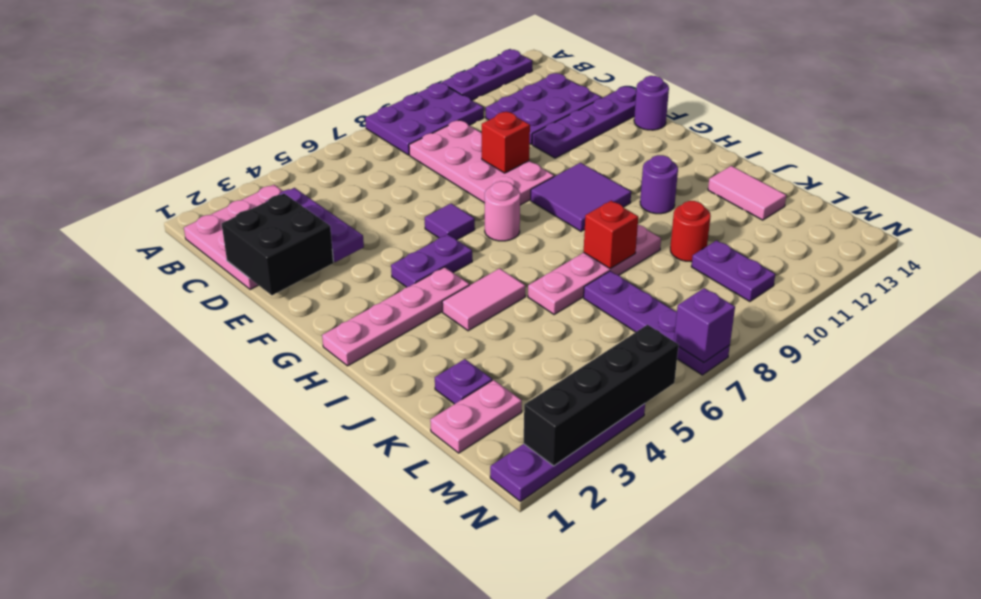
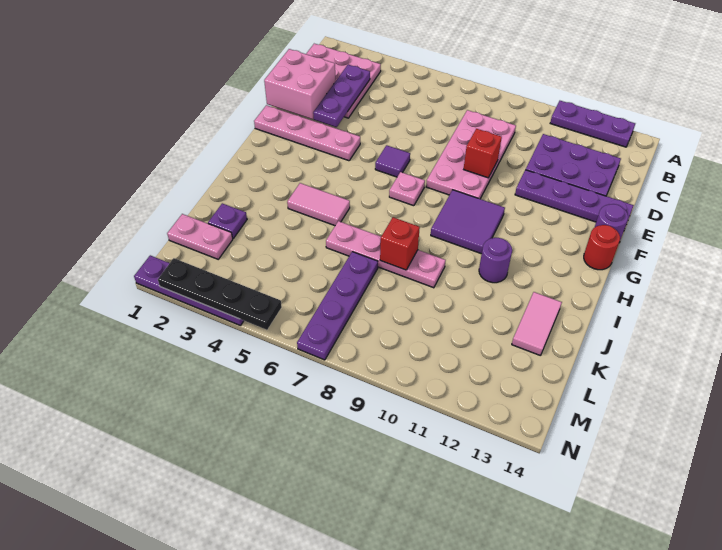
purple plate A8:B10 level 1 -> none
black brick D1:E2 level 2 -> pink brick D1:E2 level 2
purple plate G4:G5 level 1 -> none
pink round brick G7 level 1 -> pink plate G7 level 1
pink plate H1:H4 level 1 -> pink plate F1:F4 level 1
red round brick K10 level 1 -> red round brick G14 level 1
purple plate L10:M10 level 1 -> none
black brick N2:N5 level 2 -> black plate N2:N5 level 2
purple brick N7 level 2 -> none

